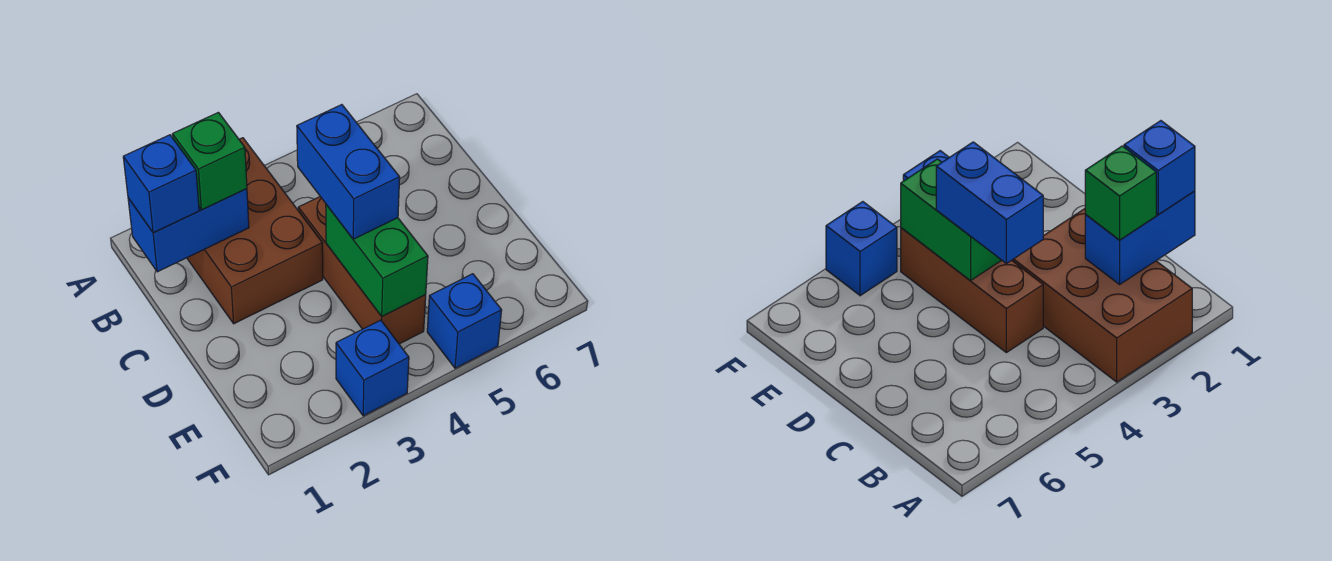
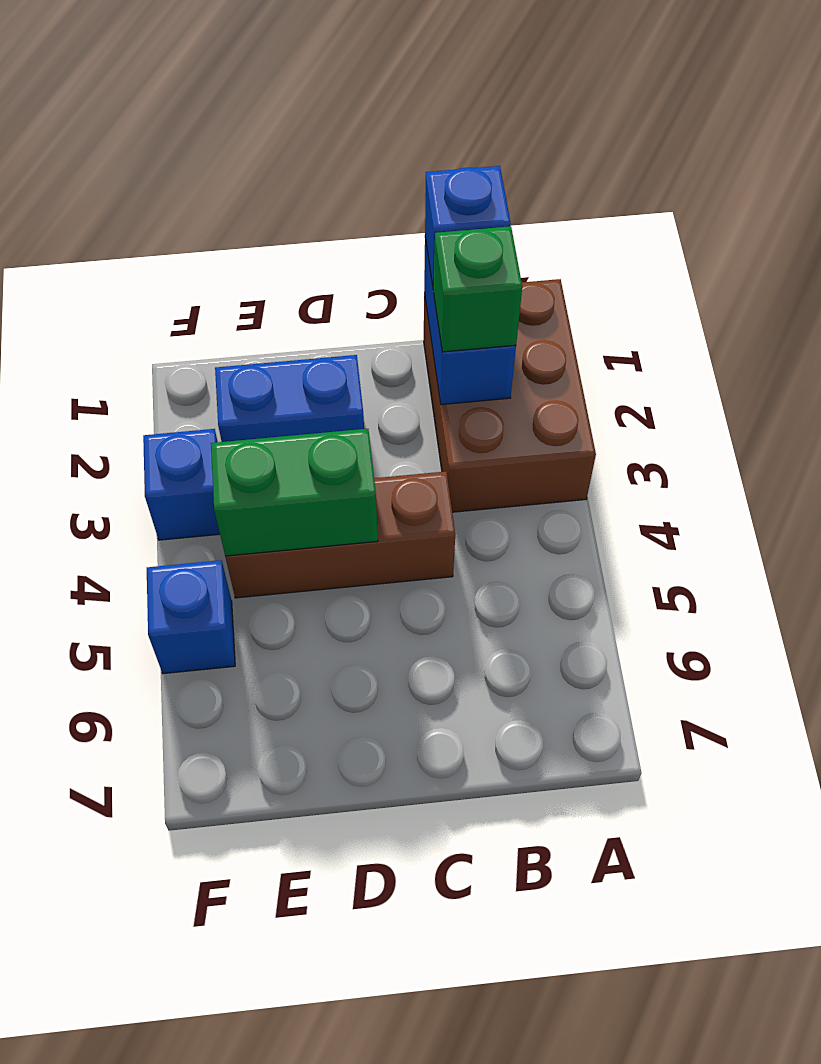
brown brick A2:C3 level 1 -> brown brick A1:B3 level 1
blue brick C4:D4 level 3 -> blue brick D2:E2 level 1

